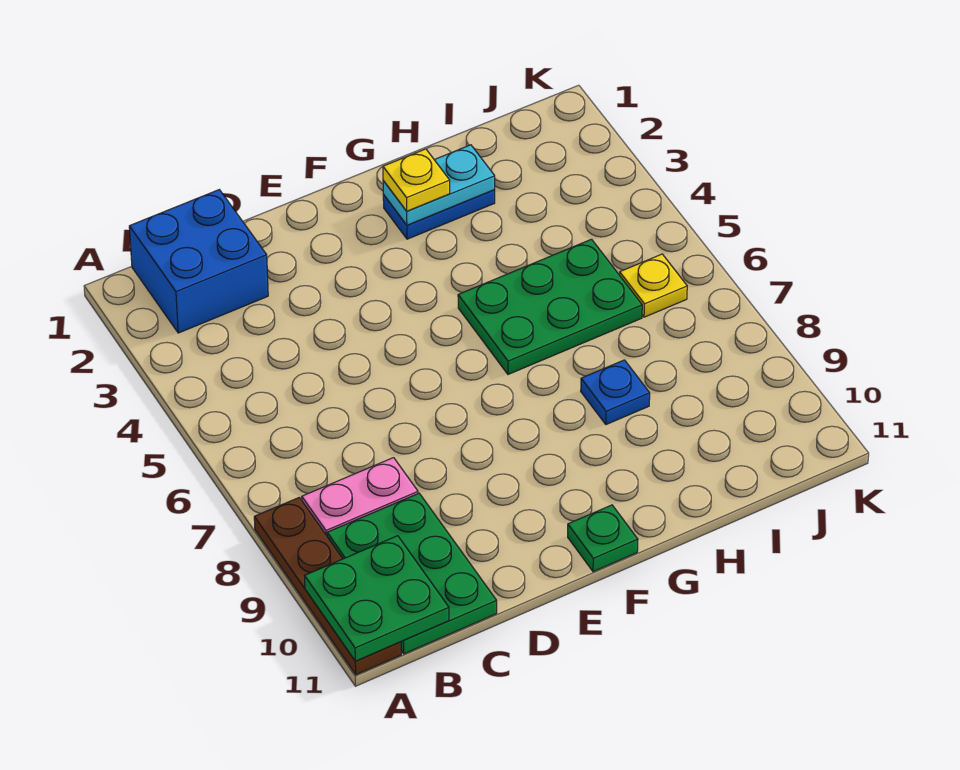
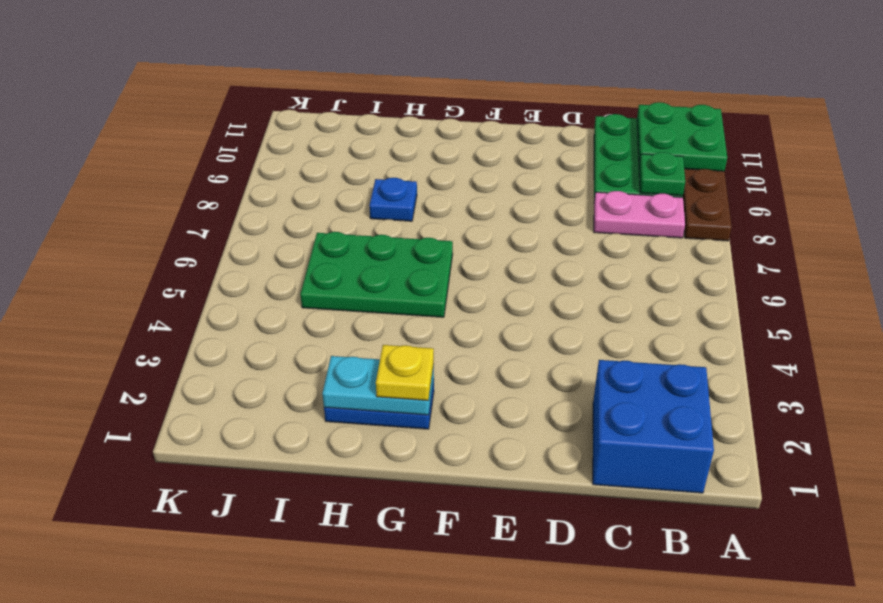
green plate F11 level 1 -> green plate B9 level 2
yellow plate J6 level 1 -> none

